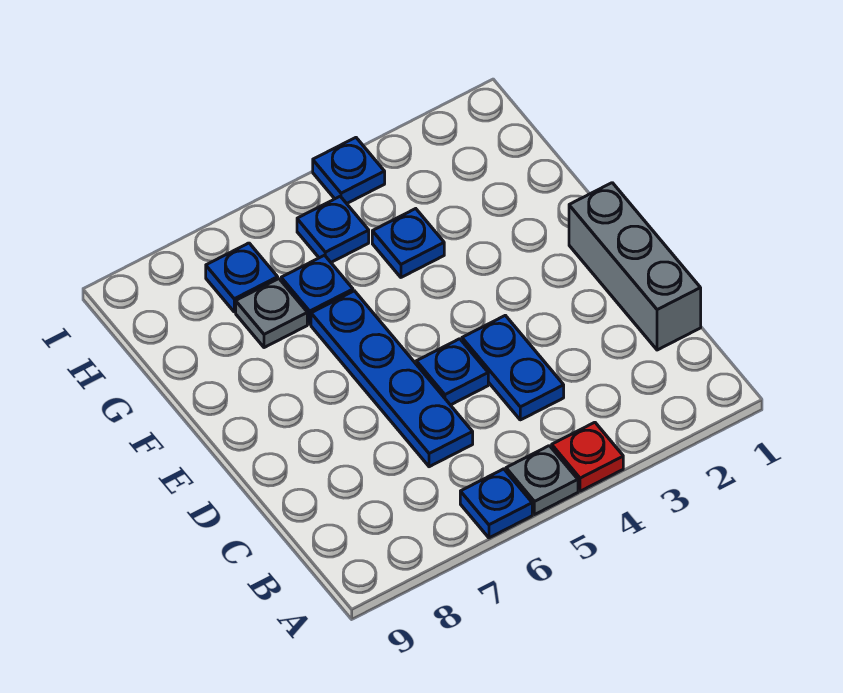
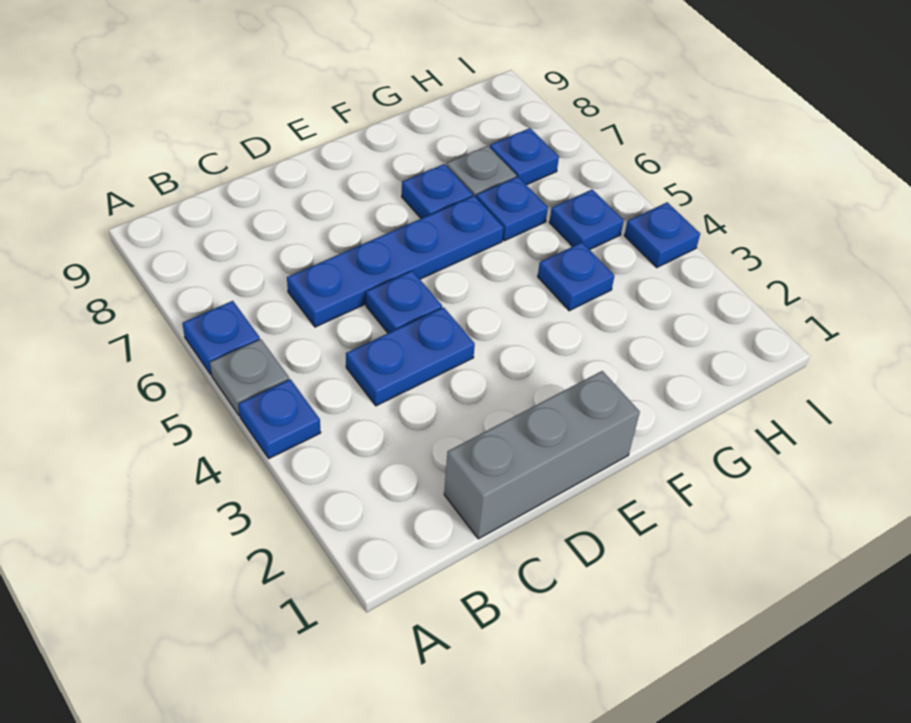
red plate A4 level 1 -> blue plate A4 level 1
none -> blue plate F7 level 1

